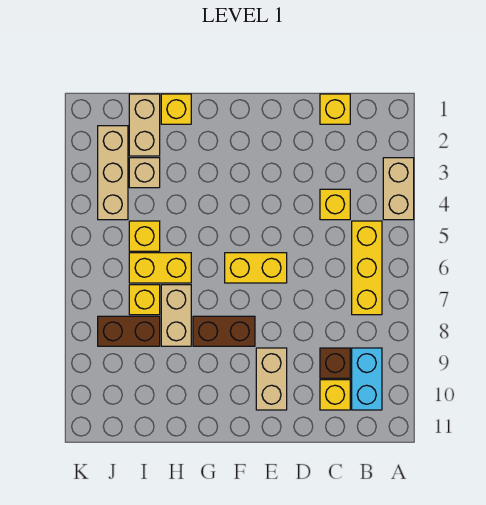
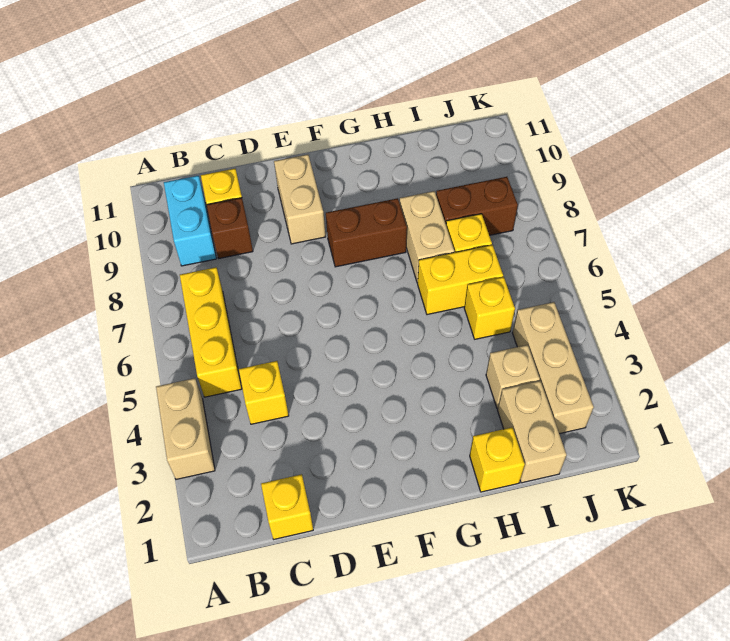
yellow brick E6:F6 level 1 -> none

